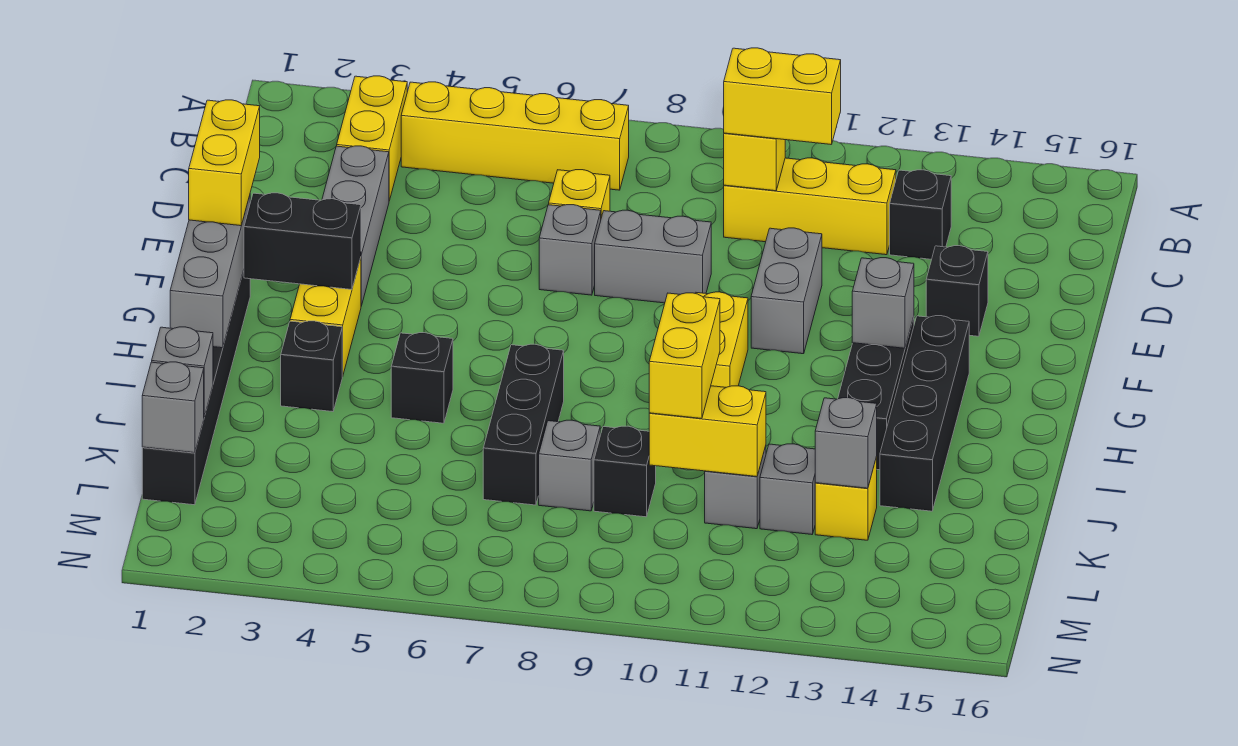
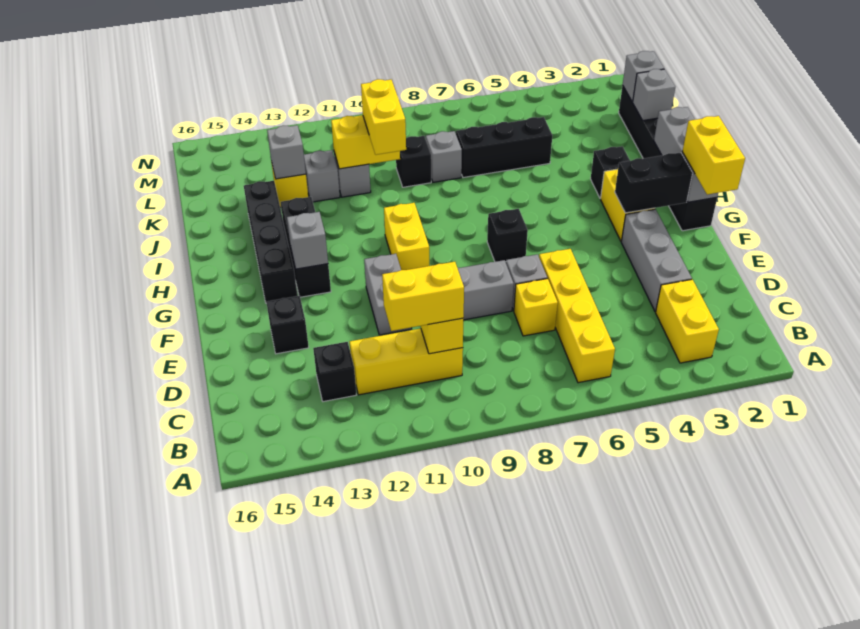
yellow brick B4:B7 level 1 -> yellow brick B6:E6 level 1
black brick I5 level 1 -> black brick G7 level 1
black brick I7:K7 level 1 -> black brick K5:K7 level 1

